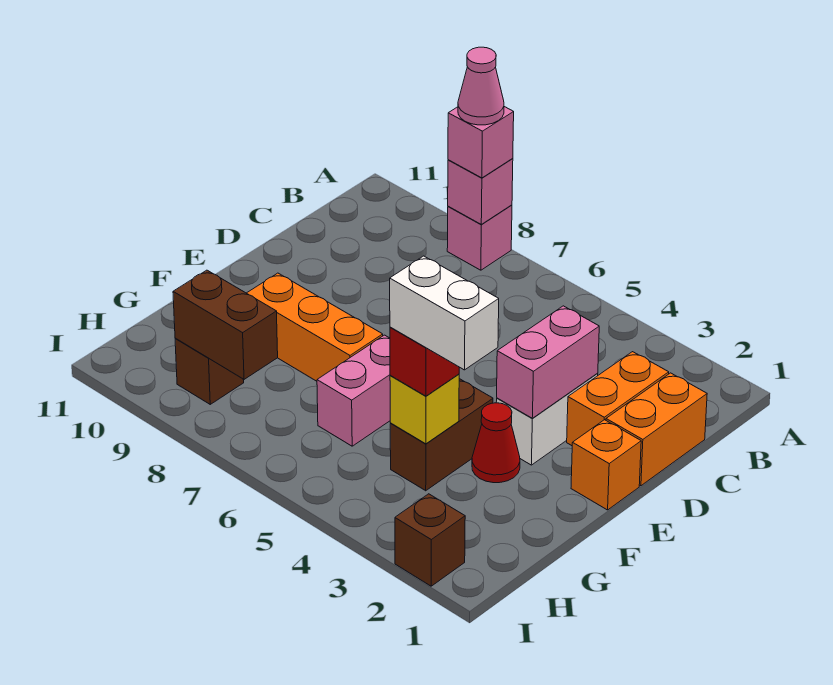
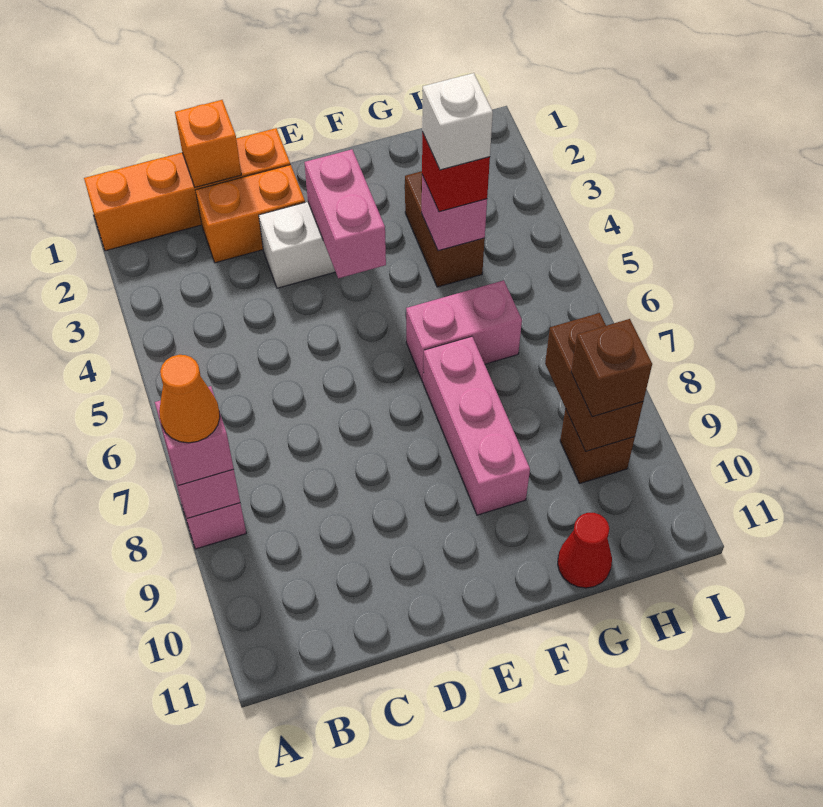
pink cone A8 level 4 -> orange cone A8 level 4
orange brick C1:D1 level 1 -> orange brick A1:D1 level 1
pink brick D3:E3 level 2 -> pink brick E3:E4 level 2
orange brick E1 level 1 -> orange brick C1 level 2
red cone F3 level 1 -> red cone G11 level 1
brown brick F4:G4 level 1 -> brown brick G3:G4 level 1
orange brick F7:F9 level 1 -> pink brick F7:F9 level 1
white brick G3:G4 level 4 -> white brick G4 level 4
yellow brick G4 level 2 -> pink brick G4 level 2
brown brick I2 level 1 -> brown brick H9 level 3

